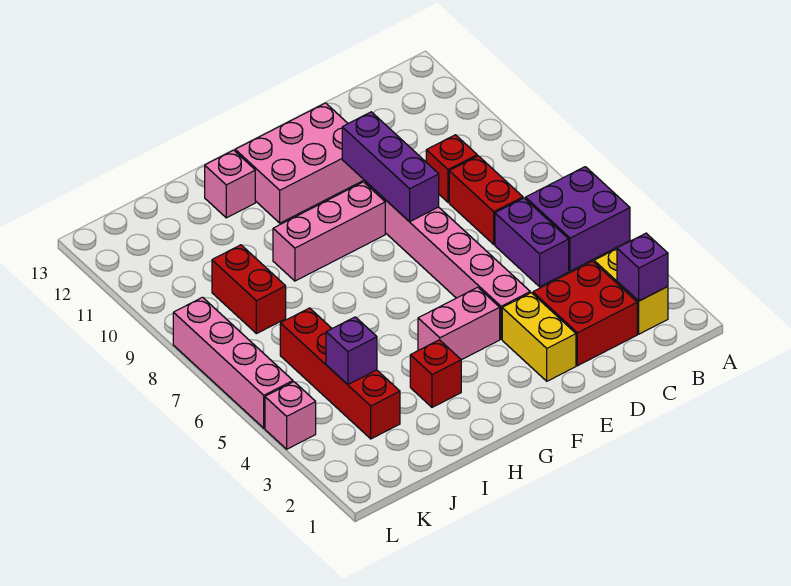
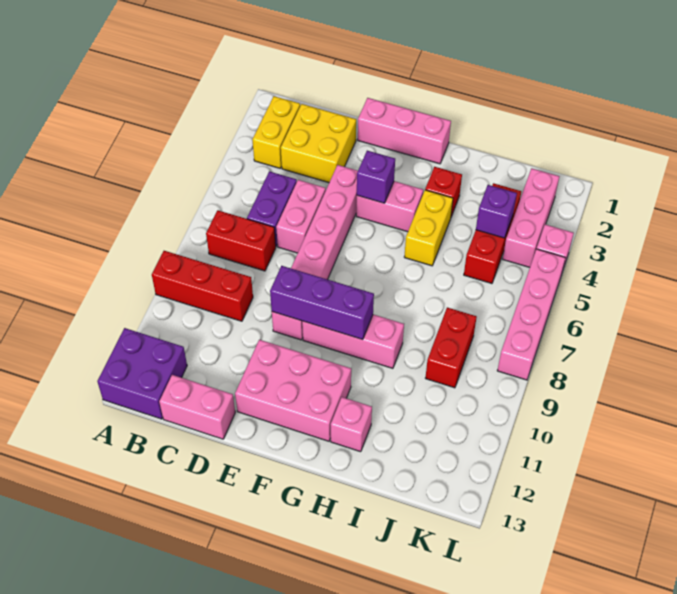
purple brick A5:B6 level 1 -> purple brick A12:B13 level 1
purple brick B2 level 2 -> purple brick F4 level 2
red brick C2:D3 level 1 -> yellow brick C2:D3 level 1
red brick C7:C8 level 1 -> red brick B7:C7 level 1
red brick C9 level 1 -> red brick A9:C9 level 1
none -> pink brick C13:D13 level 1
none -> pink brick D5:D6 level 1
none -> pink brick E1:G1 level 1
yellow brick E2:E3 level 1 -> yellow brick H4:H5 level 1
purple brick E8:E10 level 2 -> purple brick E9:G9 level 2
red brick J3:J6 level 1 -> red brick J3:J5 level 1
none -> pink brick K2:K4 level 1

